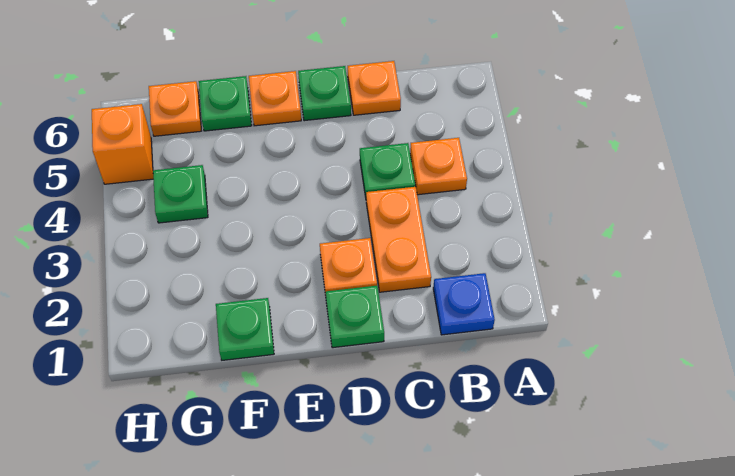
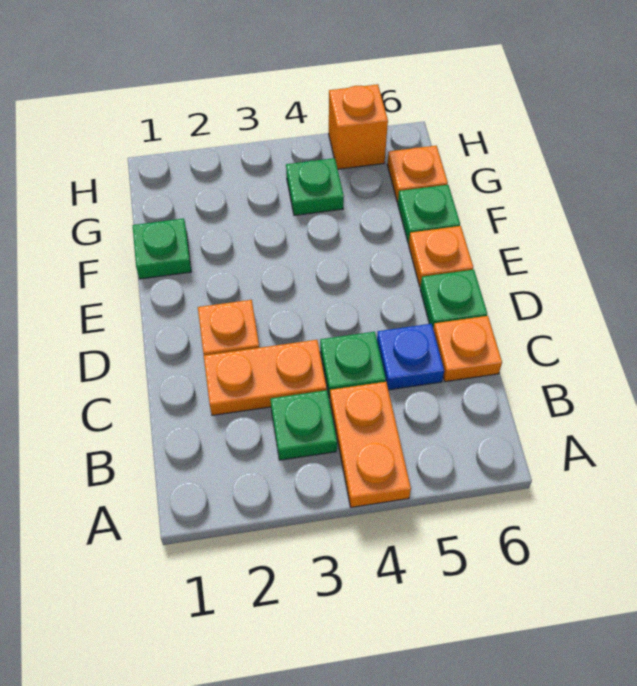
blue plate B1 level 1 -> blue plate C5 level 1
orange plate B4 level 1 -> orange plate A4:B4 level 1
green plate D1 level 1 -> green plate B3 level 1

